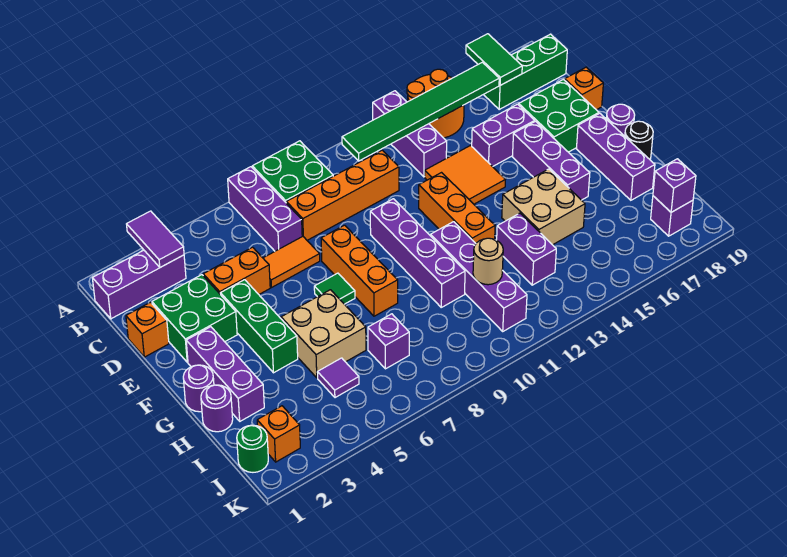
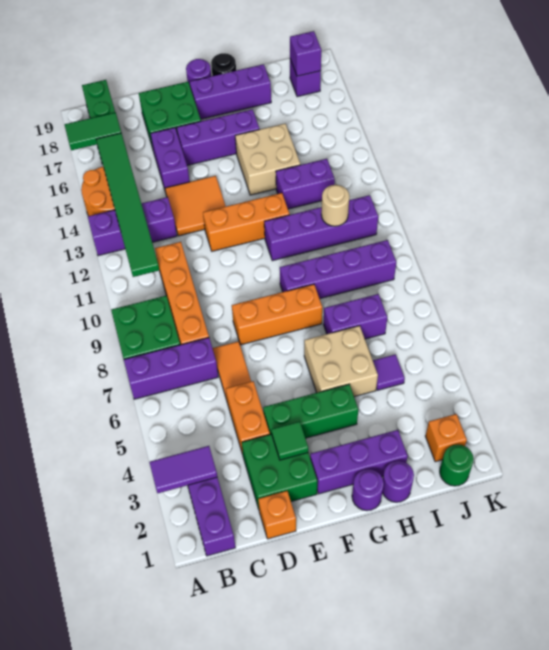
orange brick D19 level 1 -> none
purple brick E10:H10 level 1 -> purple brick G9:J9 level 1
green tile F7 level 1 -> green tile E3 level 2
purple brick I7 level 1 -> purple brick H7:I7 level 1

